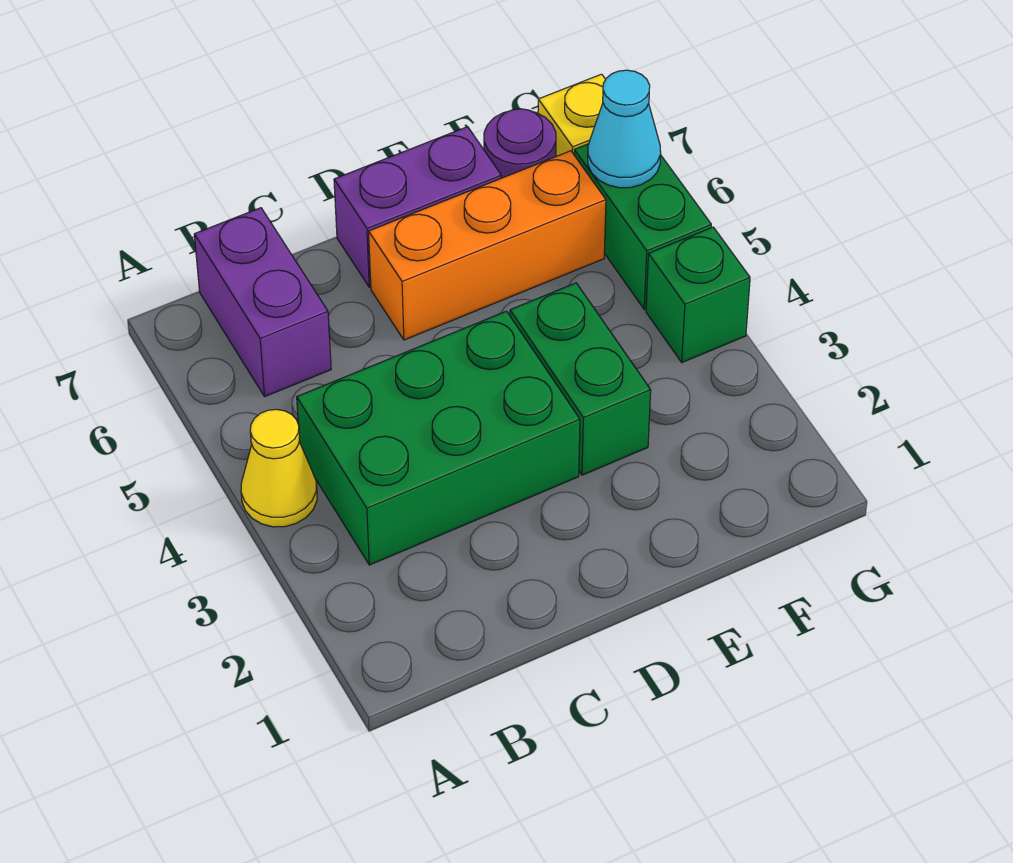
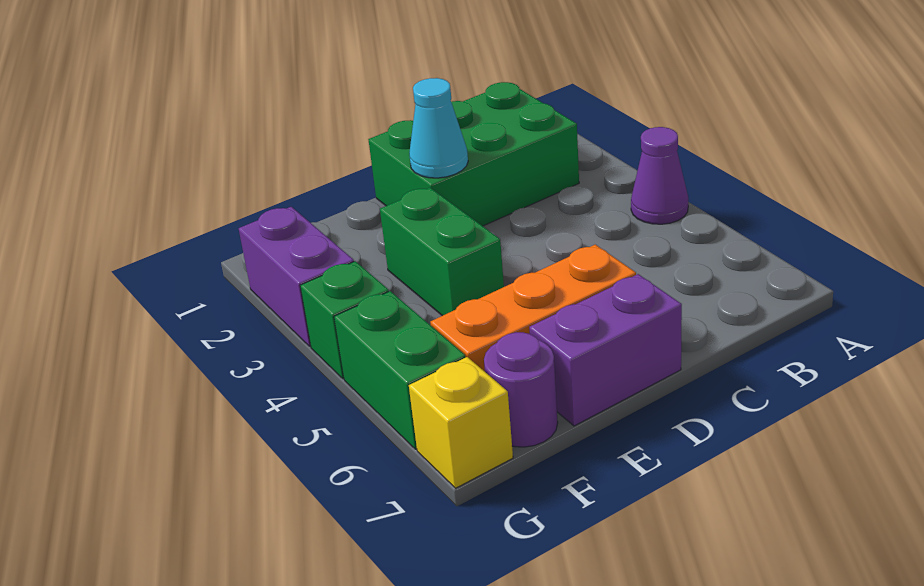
yellow cone A4 level 1 -> purple cone A4 level 1
green brick B3:D4 level 1 -> green brick B1:D2 level 1
purple brick B6:B7 level 1 -> purple brick G2:G3 level 1
cyan cone G6 level 2 -> cyan cone D2 level 2

